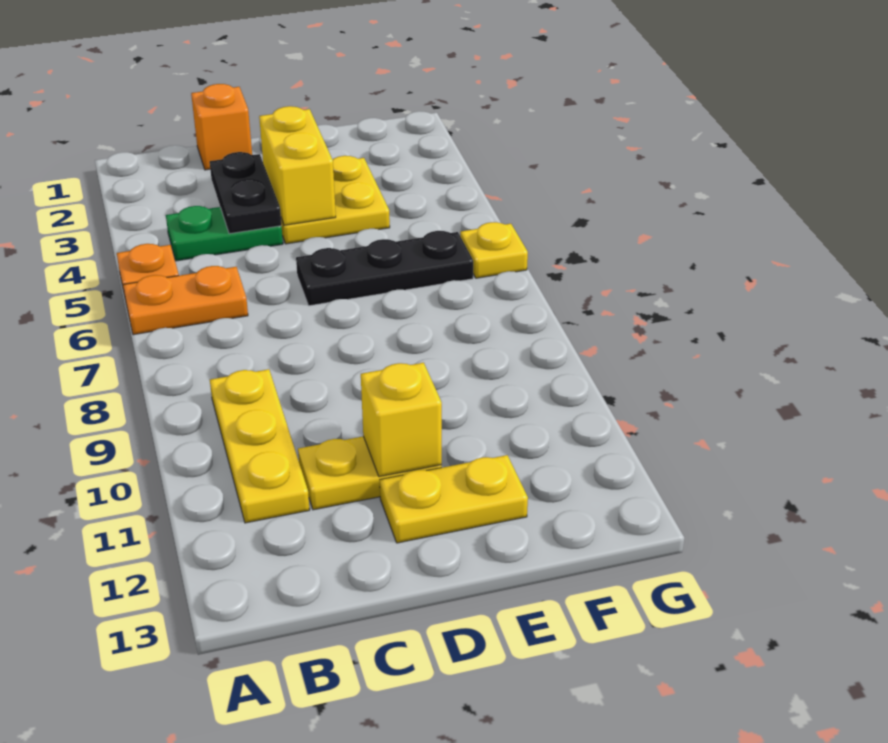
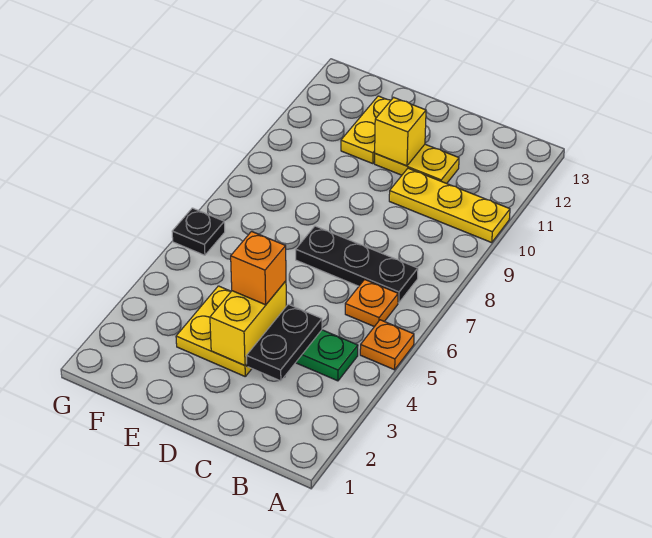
orange plate A6:B6 level 1 -> orange plate B6 level 1
yellow plate B9:B11 level 1 -> yellow plate A10:C10 level 1
orange brick C1 level 1 -> orange brick D4 level 3
black plate D6:F6 level 1 -> black plate B7:D7 level 1
yellow plate D12:E12 level 1 -> yellow plate E11:E12 level 1
yellow plate G6 level 1 -> black plate G6 level 1

